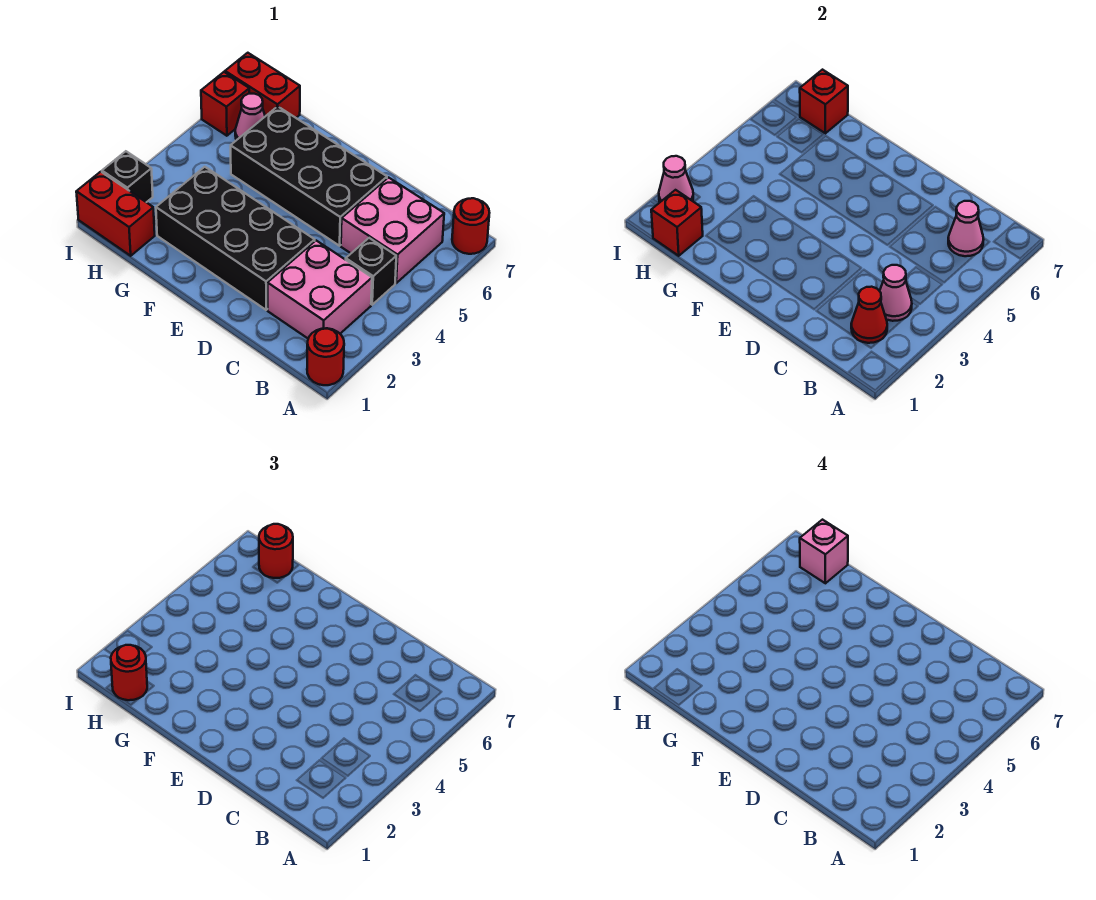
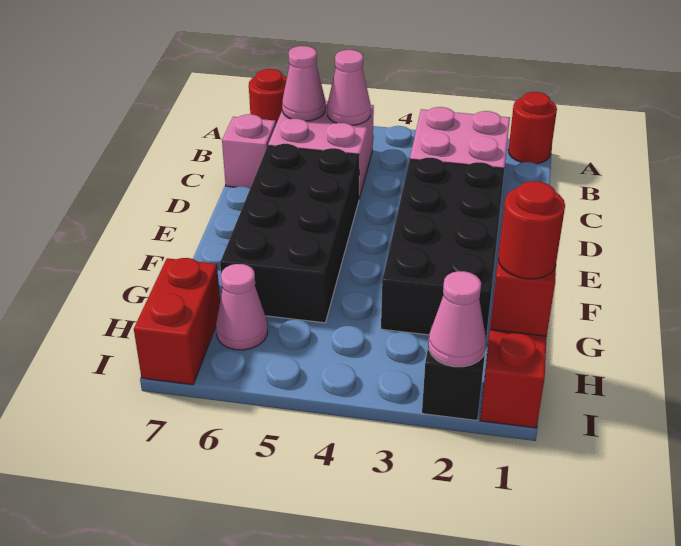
red cone B2 level 2 -> none
pink cone B3 level 2 -> pink cone B5 level 2
black brick B4 level 1 -> none
red brick H7 level 2 -> none
red round brick H7 level 3 -> none
pink brick H7 level 4 -> pink brick C7 level 1
red brick I6 level 1 -> none

